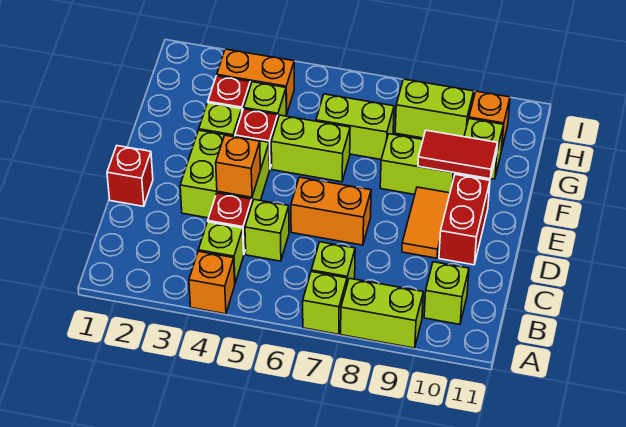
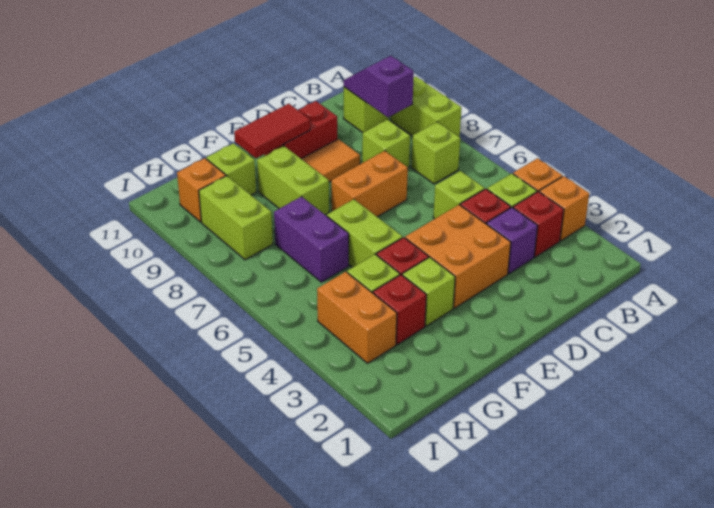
lime brick A7 level 1 -> lime brick C8 level 1
none -> purple slope B9:B10 level 2 top 9
none -> purple brick C3 level 1
red brick D1 level 1 -> red brick B3 level 1
lime brick D3:E4 level 1 -> orange brick D3:E4 level 1
orange brick D4 level 2 -> orange brick A3 level 1
orange brick D6:D7 level 1 -> orange brick D7:E7 level 1
red tile F9:F10 level 2 -> red tile E10:F10 level 2
lime brick G6:G7 level 1 -> purple brick G6:G7 level 1

